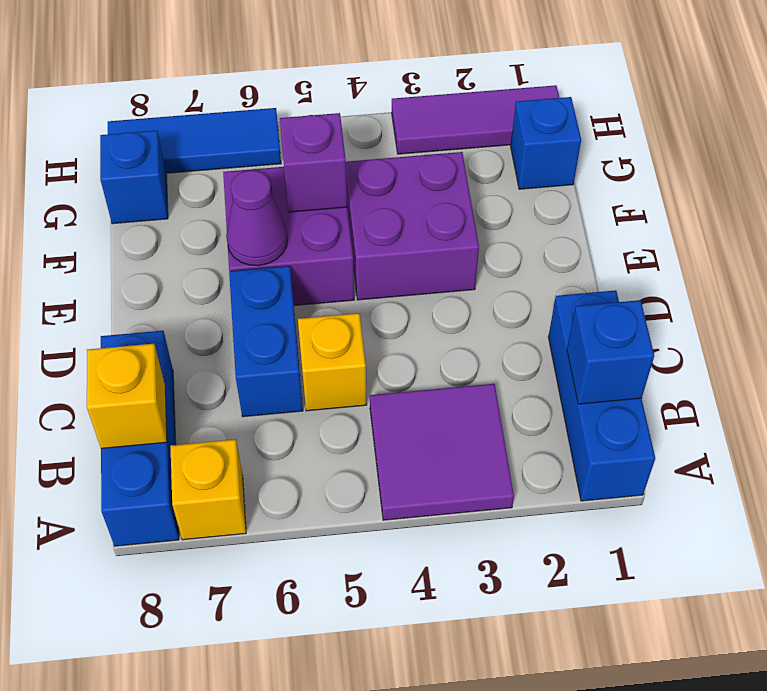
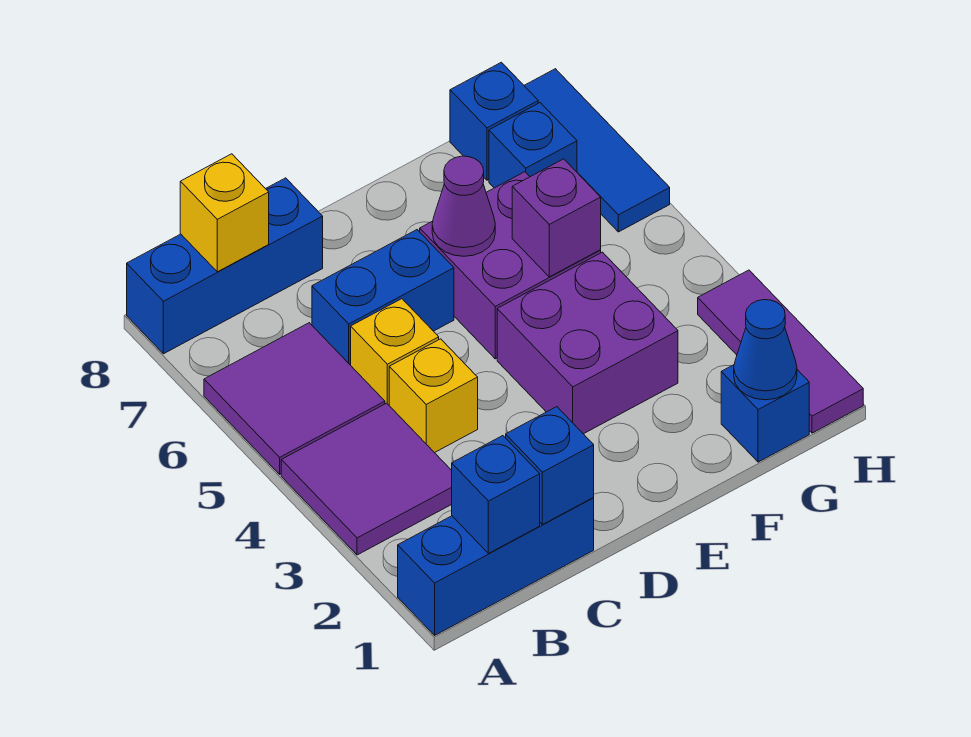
none -> purple tile A5:B6 level 1
yellow brick A7 level 1 -> yellow brick C4 level 1
none -> blue brick C1 level 2
none -> blue cone G1 level 2
none -> blue brick G7 level 1

